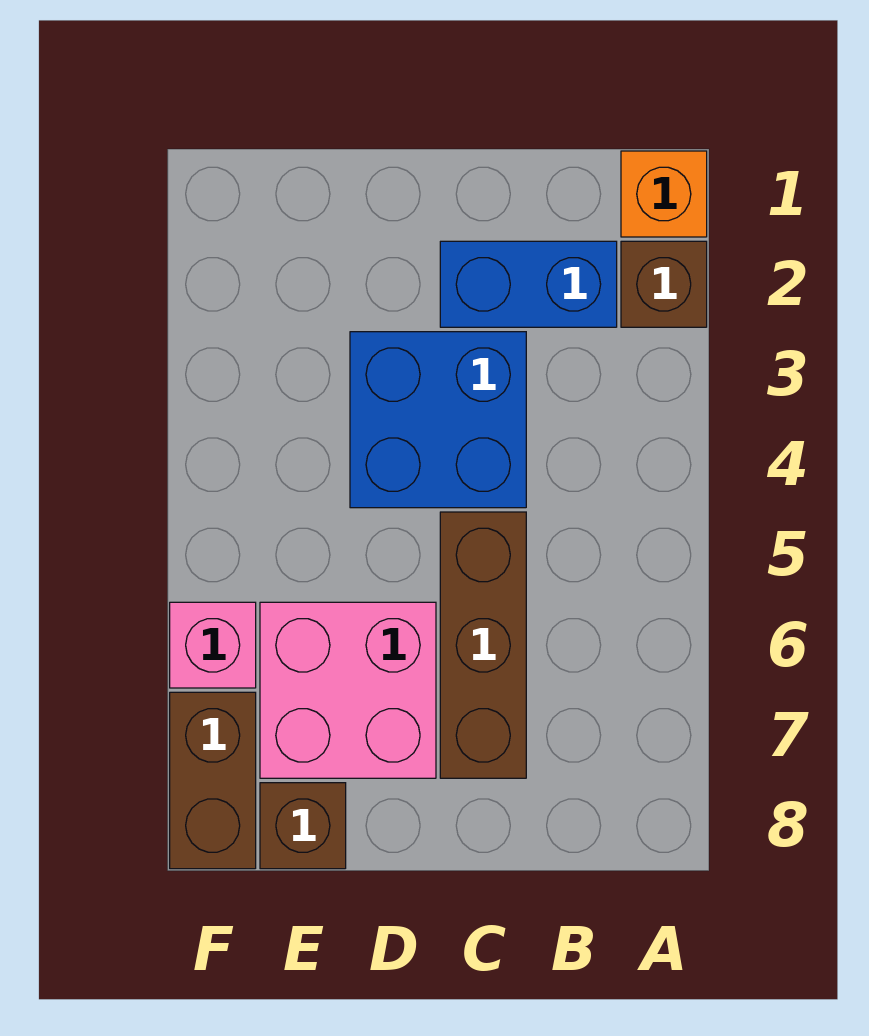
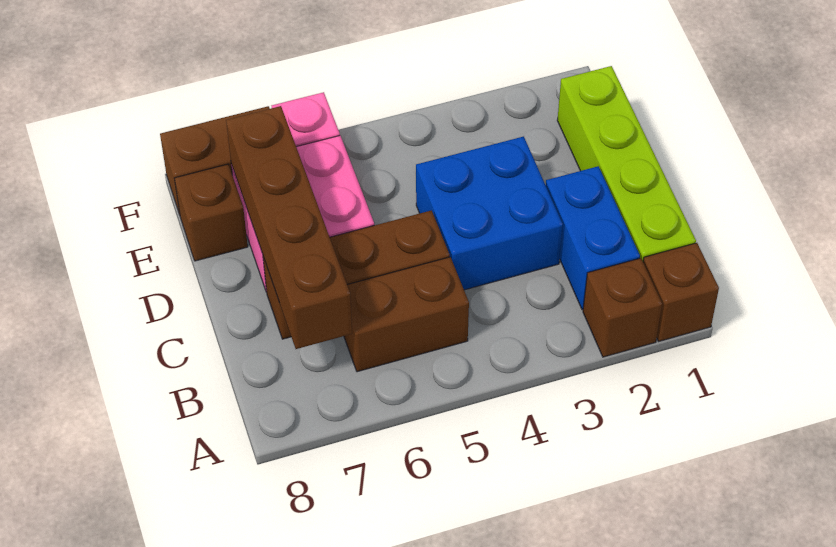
orange brick A1 level 1 -> brown brick A1 level 1
none -> lime brick B1:E1 level 1
none -> brown brick B5:B6 level 1
none -> brown brick B7:E7 level 2

